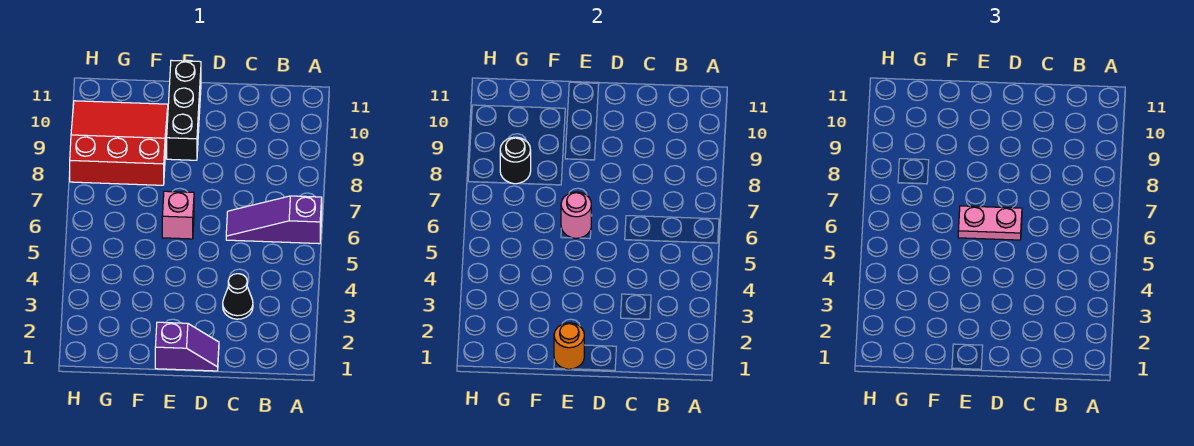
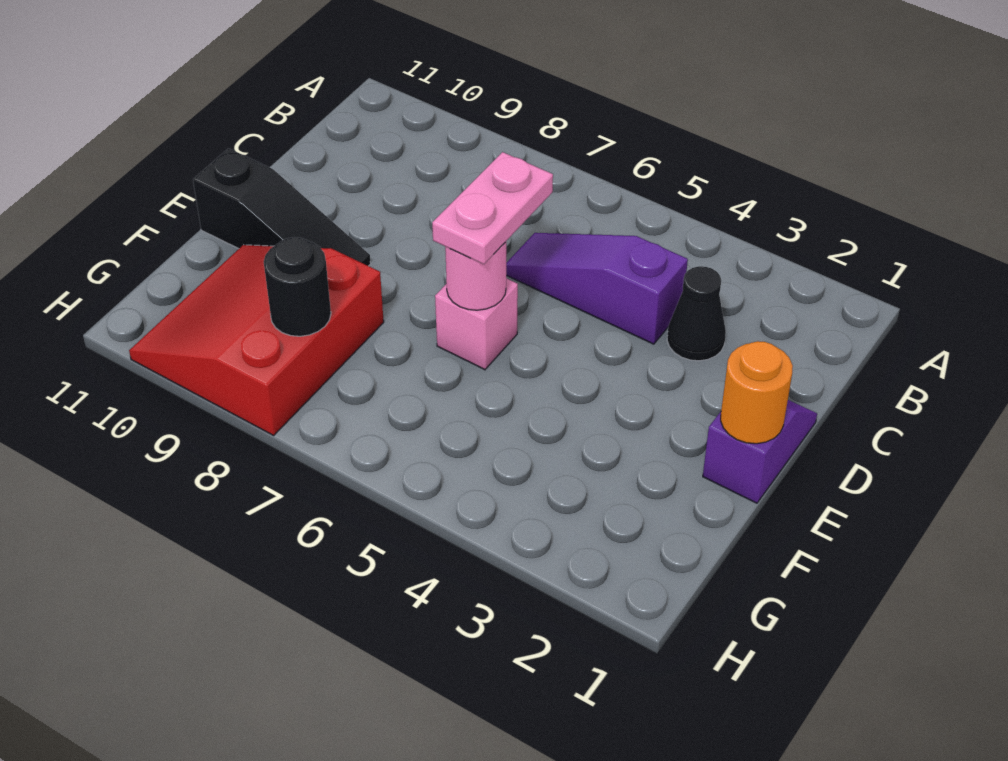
purple slope A6:C6 level 1 top A -> purple slope C4:C6 level 1 top 4
black brick E9:E11 level 1 -> black slope E9:E11 level 1 top 11

